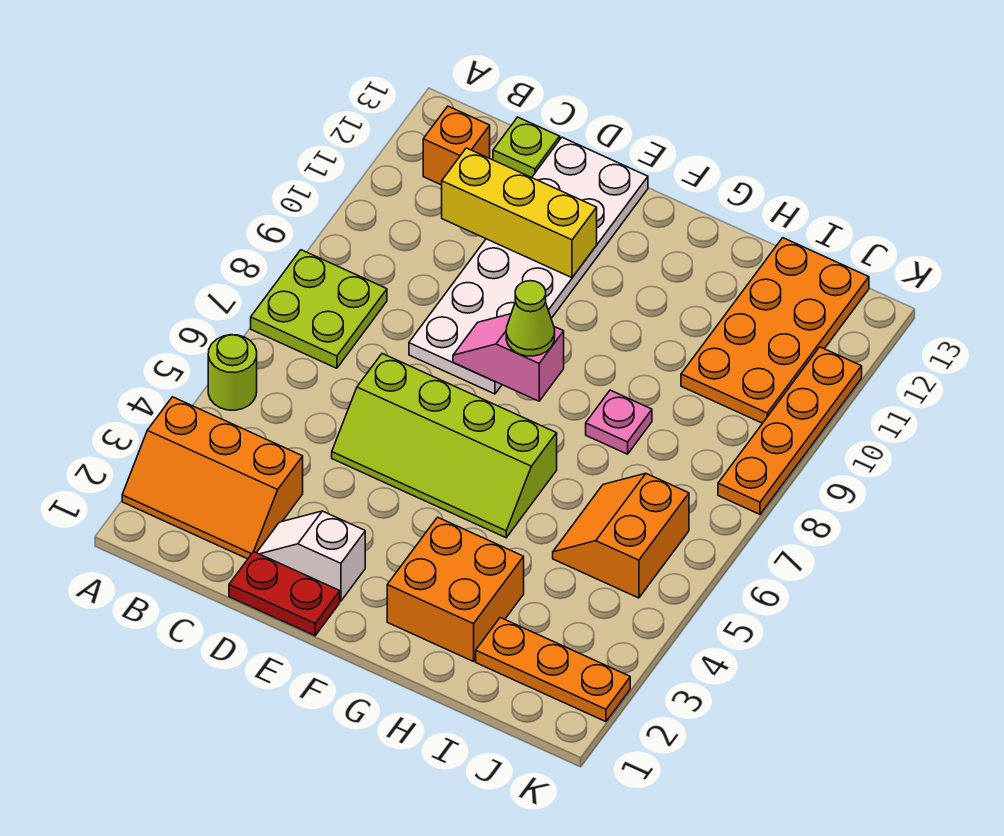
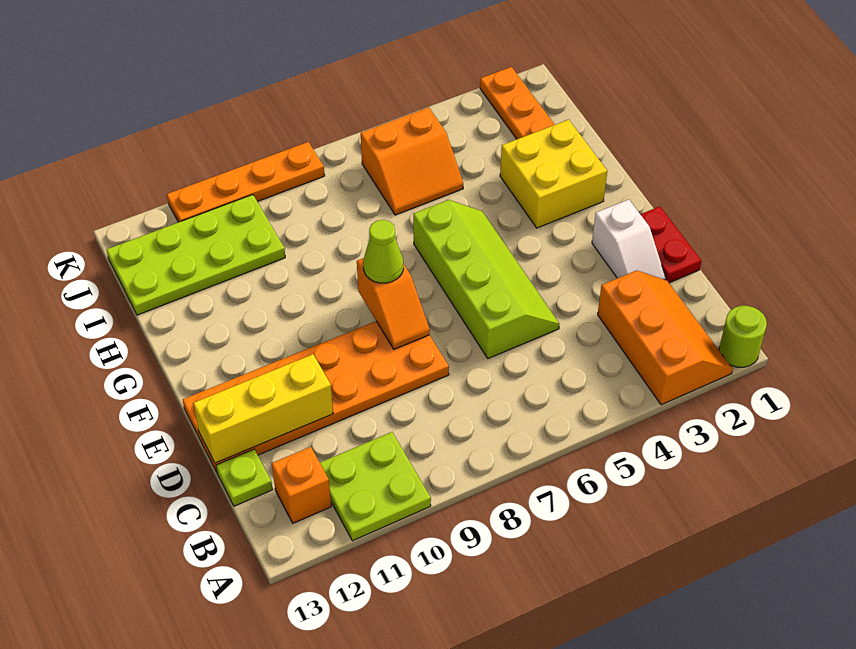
lime round brick A5 level 1 -> lime round brick A1 level 1
lime plate A7:B8 level 1 -> lime plate A10:B11 level 1
yellow brick C11:E11 level 2 -> yellow brick D11:D13 level 2
white plate D8:E13 level 1 -> orange plate D8:E13 level 1
pink slope E8:F8 level 2 top F -> orange slope E8:F8 level 2 top F
orange brick G2:H3 level 1 -> yellow brick G2:H3 level 1
pink plate H8 level 1 -> none
orange plate I10:J13 level 1 -> lime plate I10:J13 level 1

